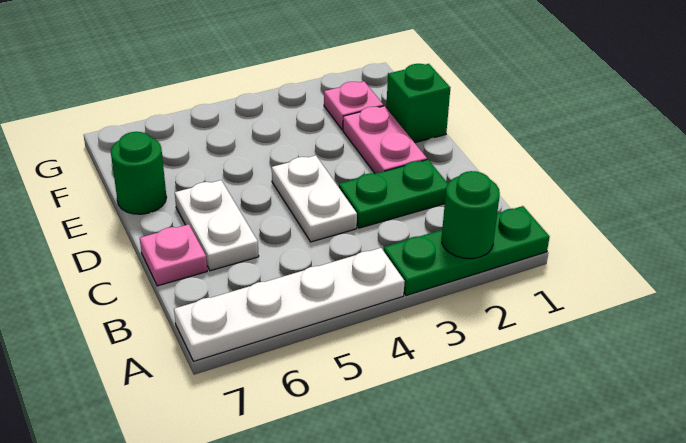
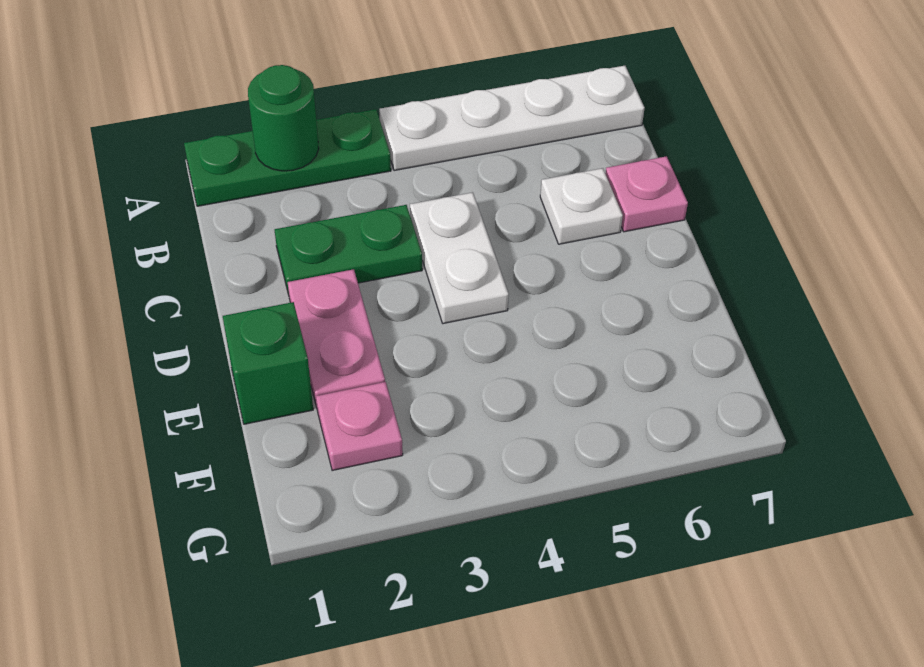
white plate C6:D6 level 1 -> white plate C6 level 1
green round brick E7 level 1 -> none

